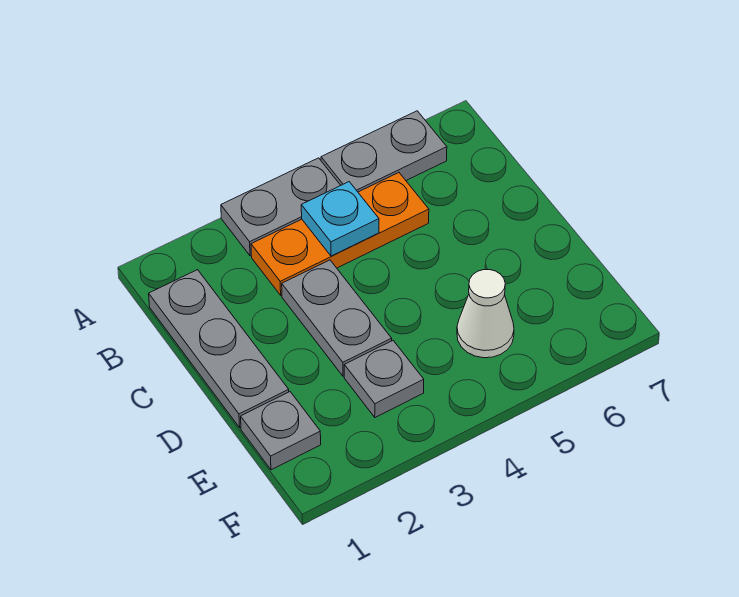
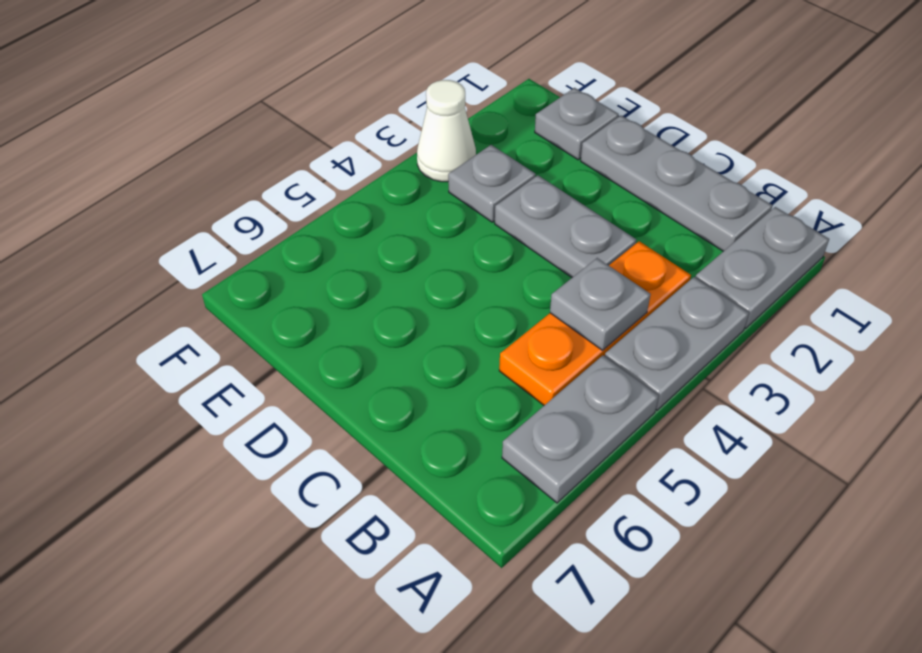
none -> grey plate A1:A2 level 1
cyan plate B4 level 2 -> grey plate B4 level 2
white cone E5 level 1 -> white cone F3 level 1

